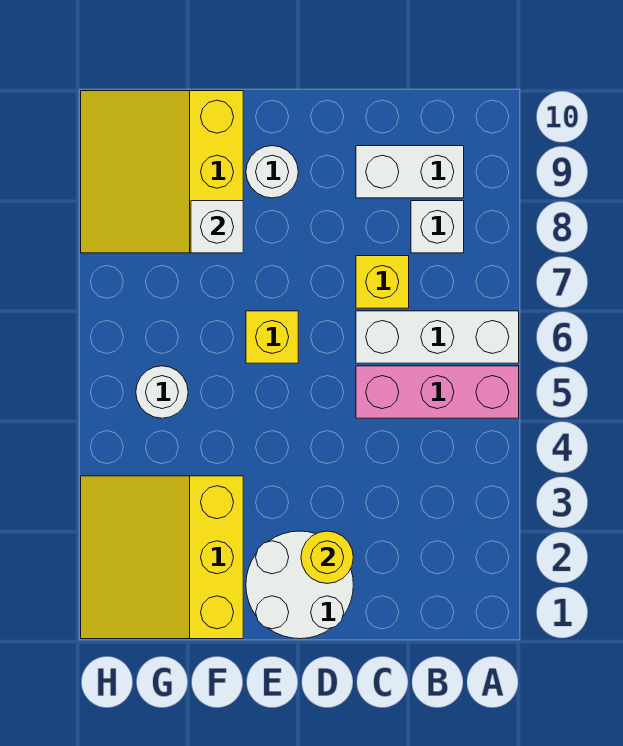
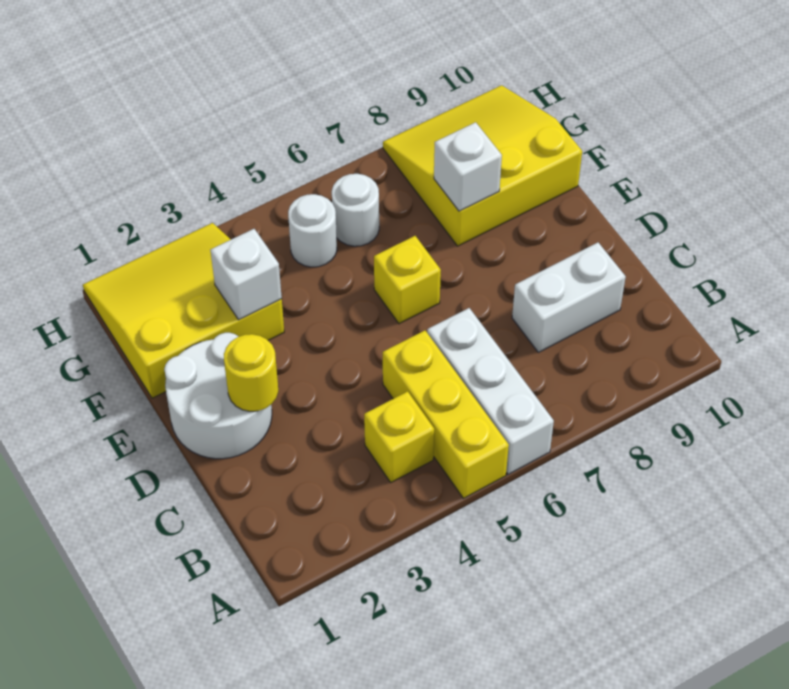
pink brick A5:C5 level 1 -> yellow brick A5:C5 level 1
white brick B8 level 1 -> white brick F3 level 2
white brick B9:C9 level 1 -> white brick C8:C9 level 1
yellow brick C7 level 1 -> yellow brick B4 level 1
white round brick E9 level 1 -> white round brick G6 level 1

